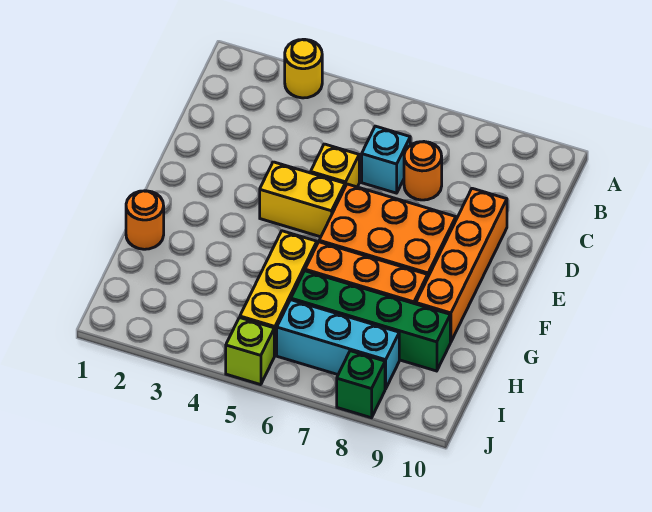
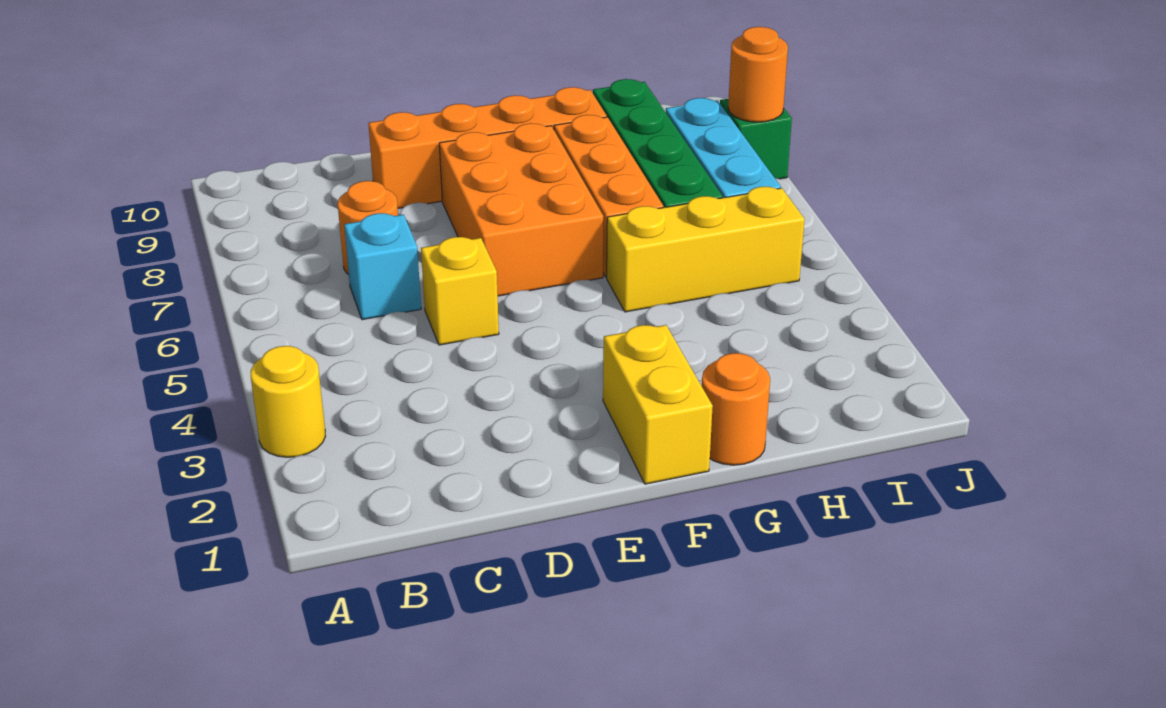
yellow brick E4:E5 level 1 -> yellow brick F1:F2 level 1
lime brick J5 level 1 -> none
none -> orange round brick J8 level 2

